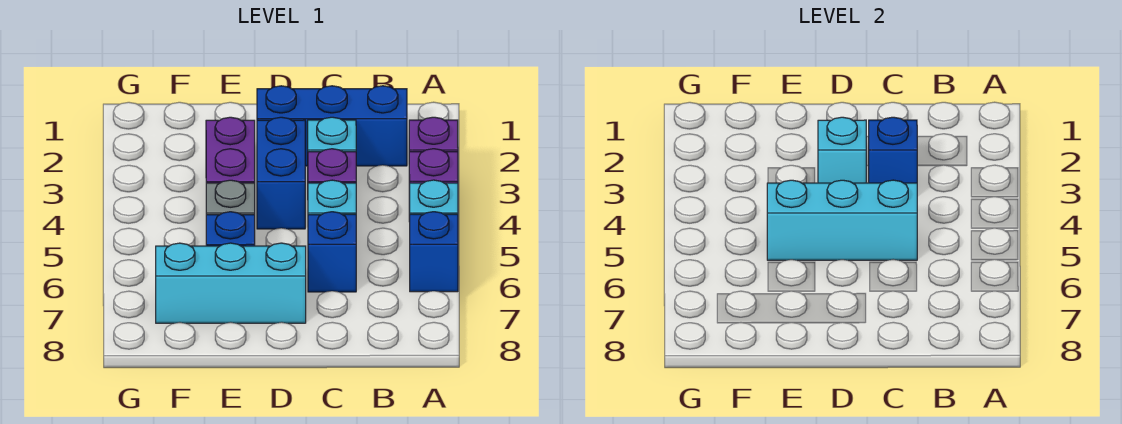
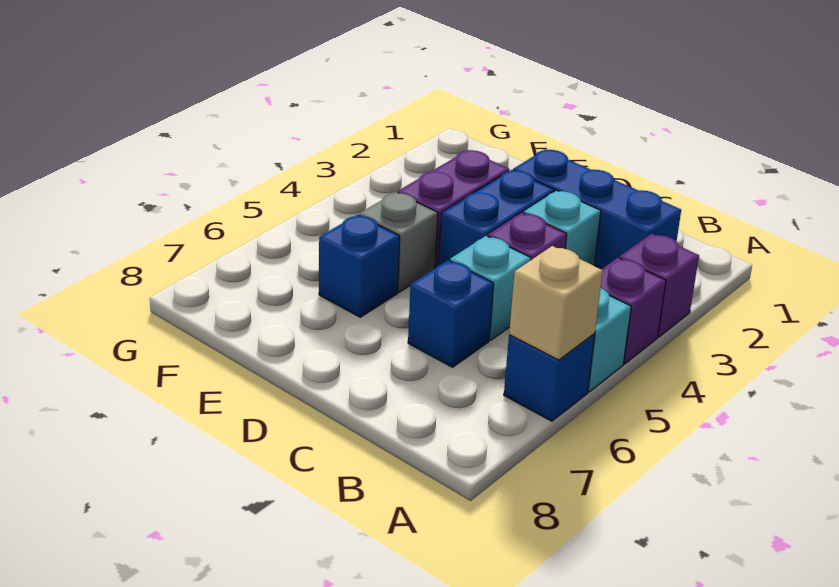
none -> tan brick A6 level 2
blue brick C3 level 2 -> none
cyan brick C5:E5 level 2 -> none
cyan brick D3 level 2 -> none
cyan brick D7:F7 level 1 -> none

